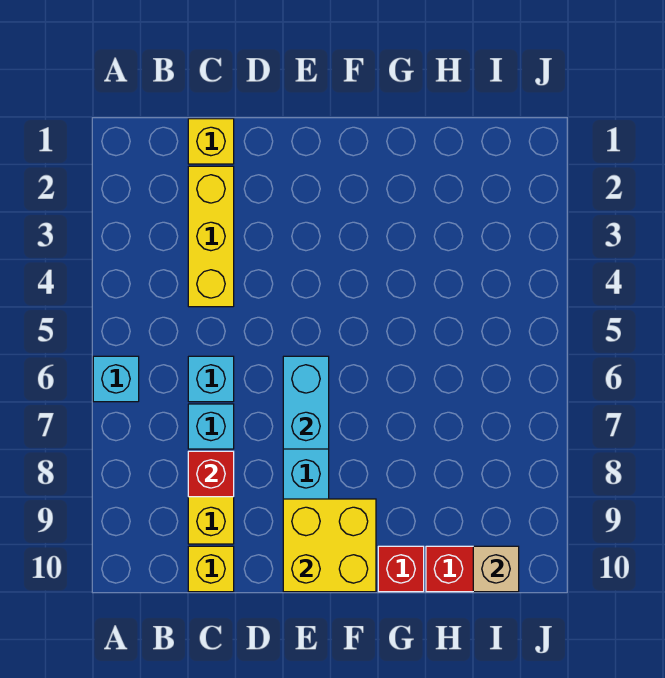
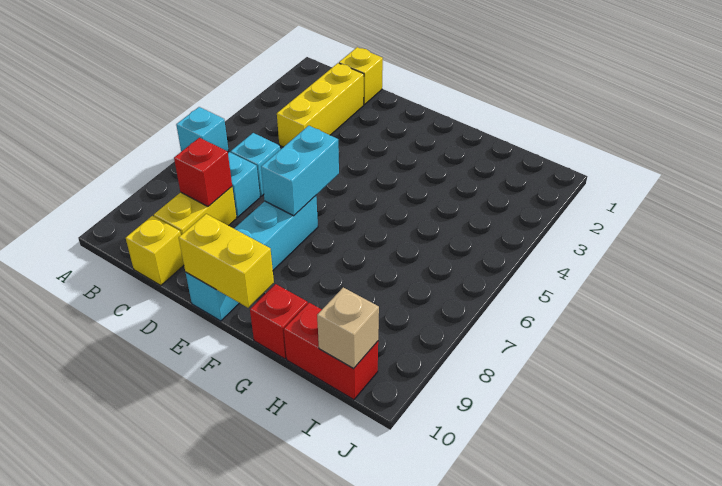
yellow brick E9:F10 level 2 -> yellow brick E10:F10 level 2

